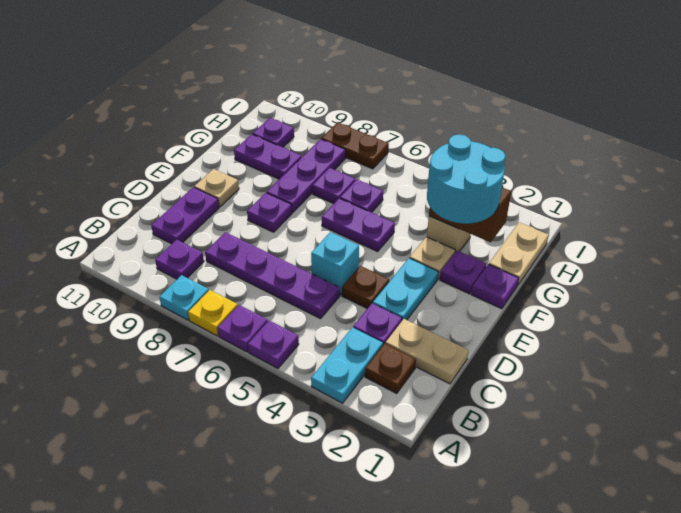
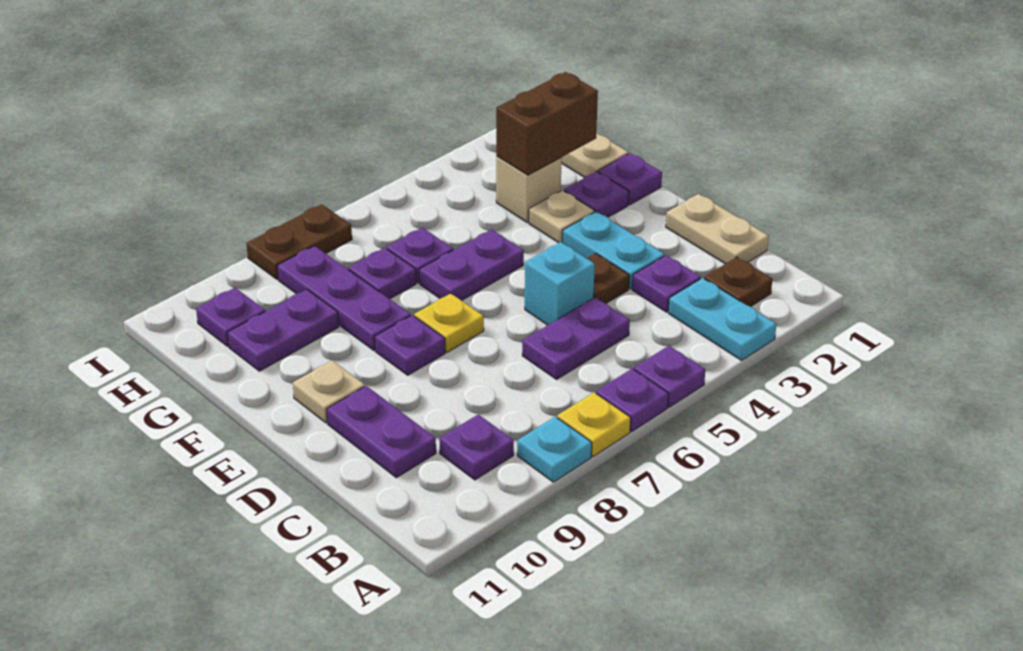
tan plate C1:C2 level 1 -> tan plate C1:D1 level 1
purple plate C5:C8 level 1 -> purple plate C5:C6 level 1
none -> yellow plate E7 level 1
cyan round brick F2:G3 level 3 -> none

